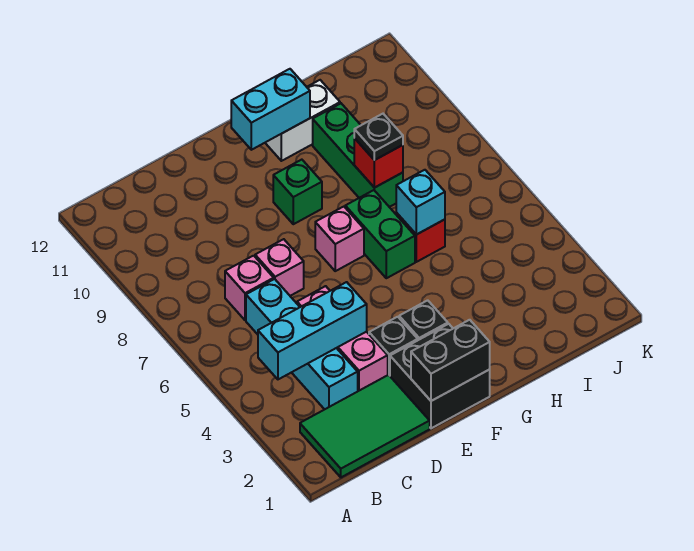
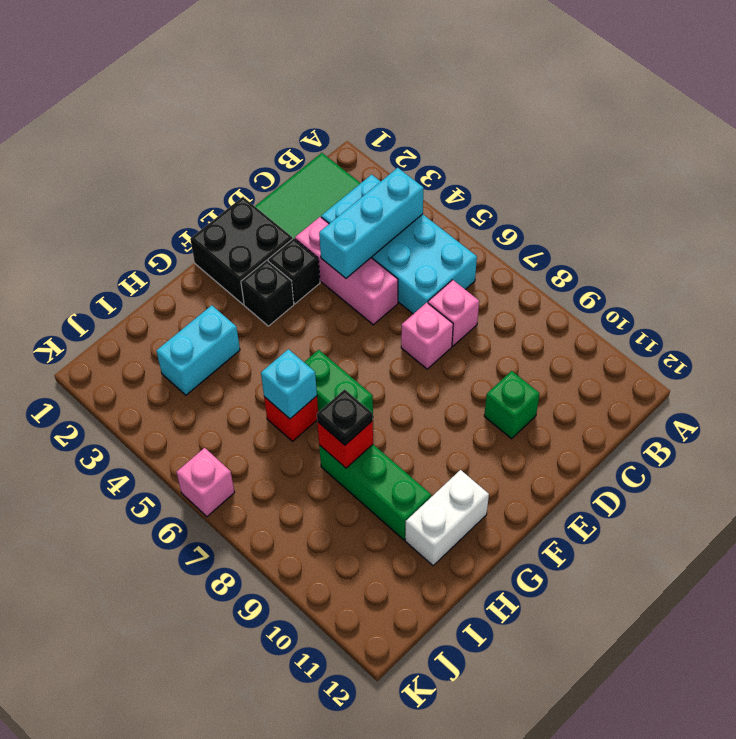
cyan brick C3:C6 level 1 -> cyan brick B3:C6 level 1
black brick E1:F1 level 2 -> none
pink brick F7 level 1 -> pink brick K6 level 1
green brick F9 level 1 -> green brick D10 level 1
cyan brick F11:G11 level 2 -> cyan brick H3:I3 level 1

